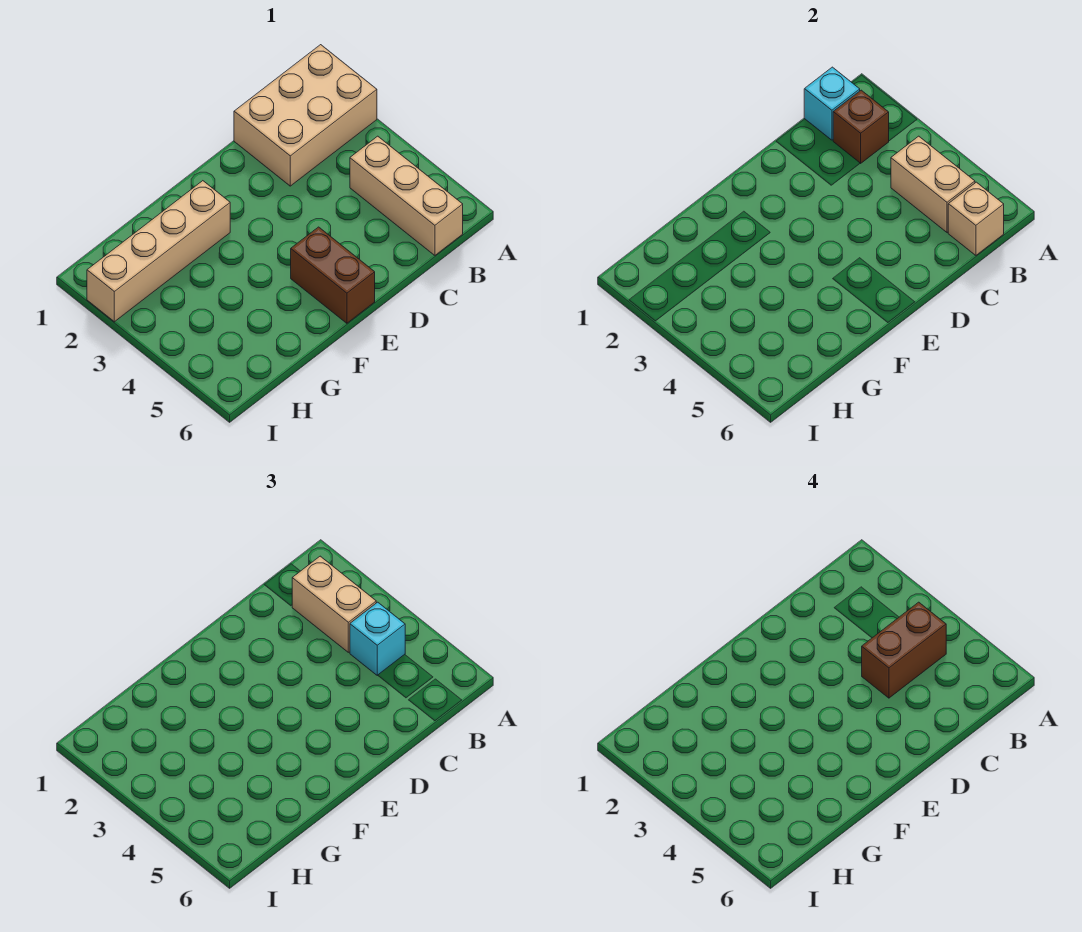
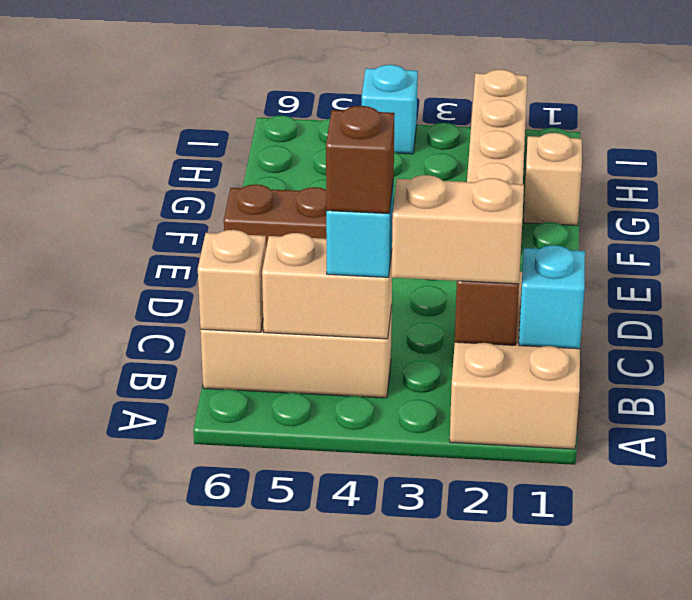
brown brick B4:C4 level 4 -> brown brick B4 level 4
none -> tan brick G1 level 1
none -> cyan brick I4 level 1

